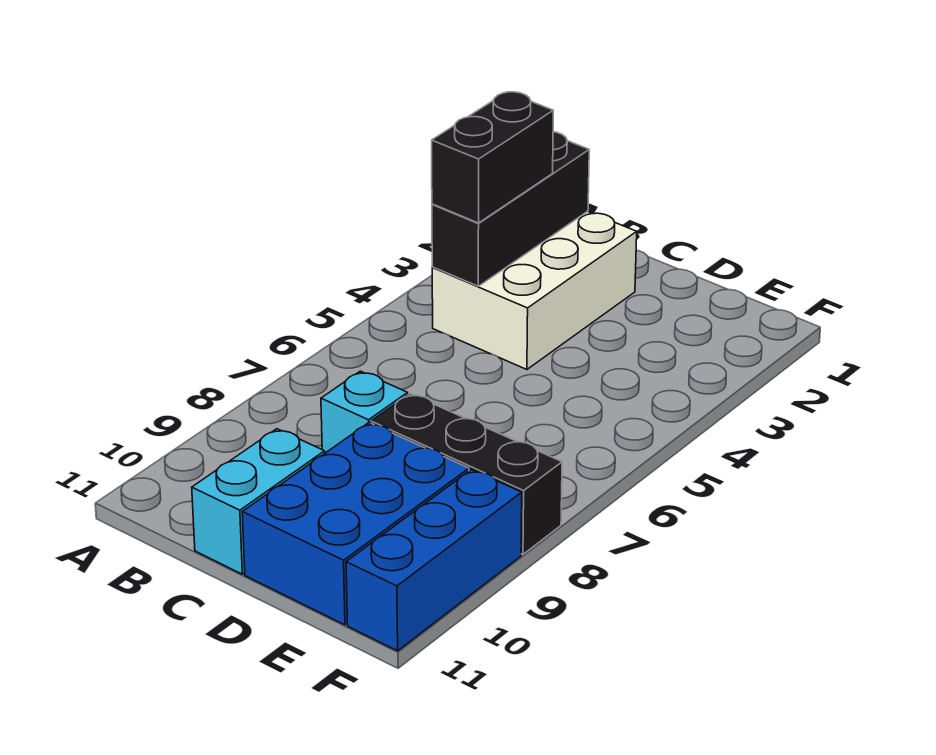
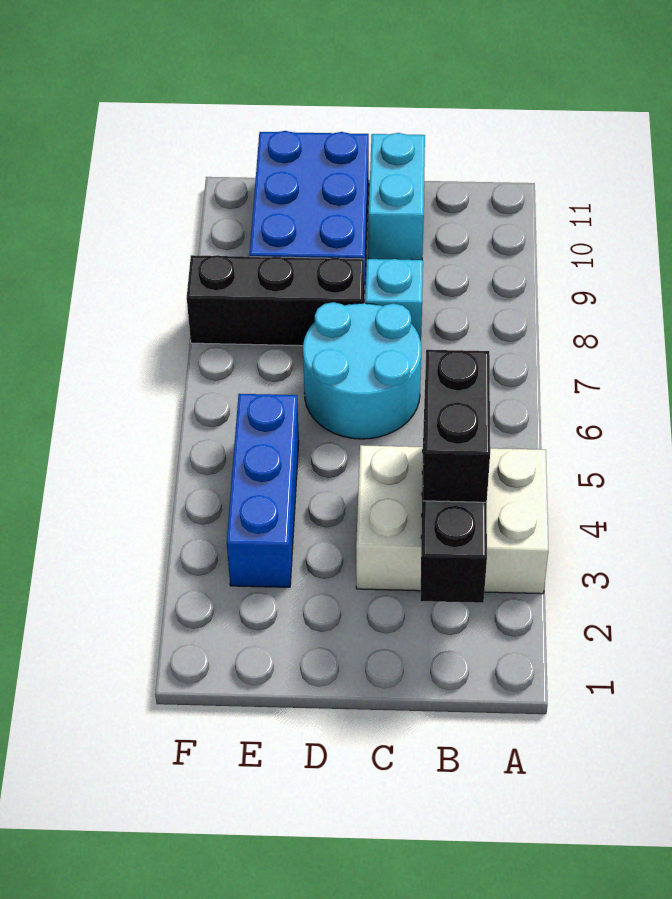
white brick B2:C4 level 1 -> white brick A3:C4 level 1
none -> cyan round brick C6:D7 level 1
blue brick F9:F11 level 1 -> blue brick E3:E5 level 1

